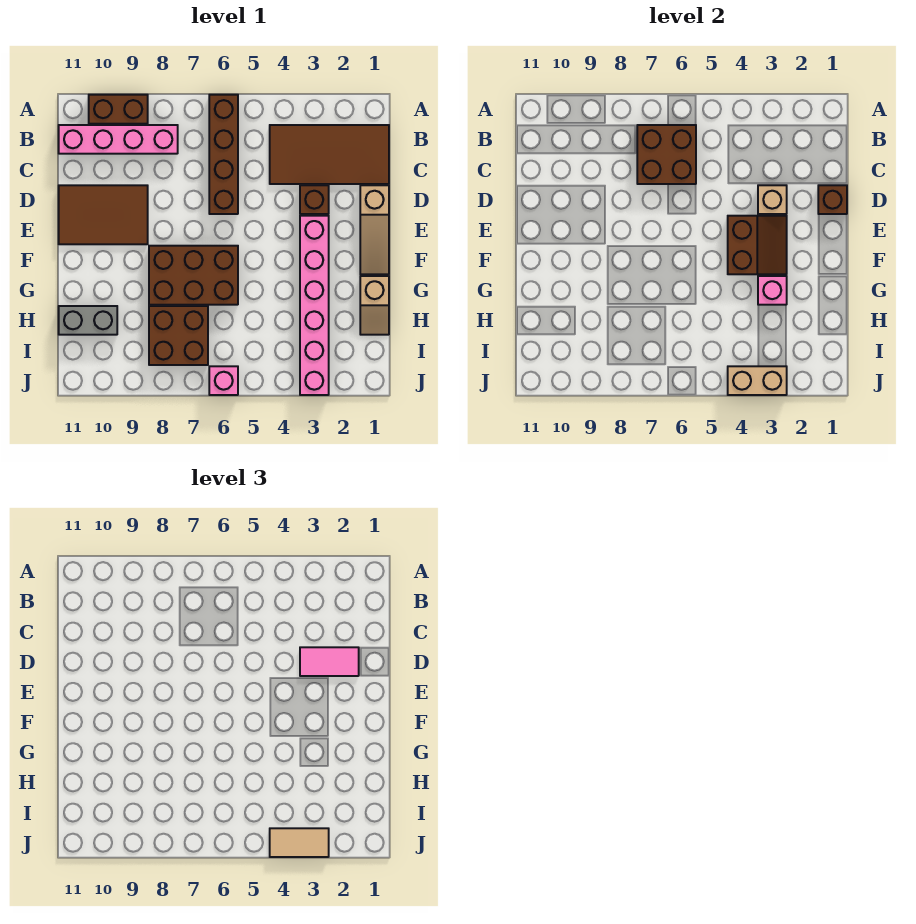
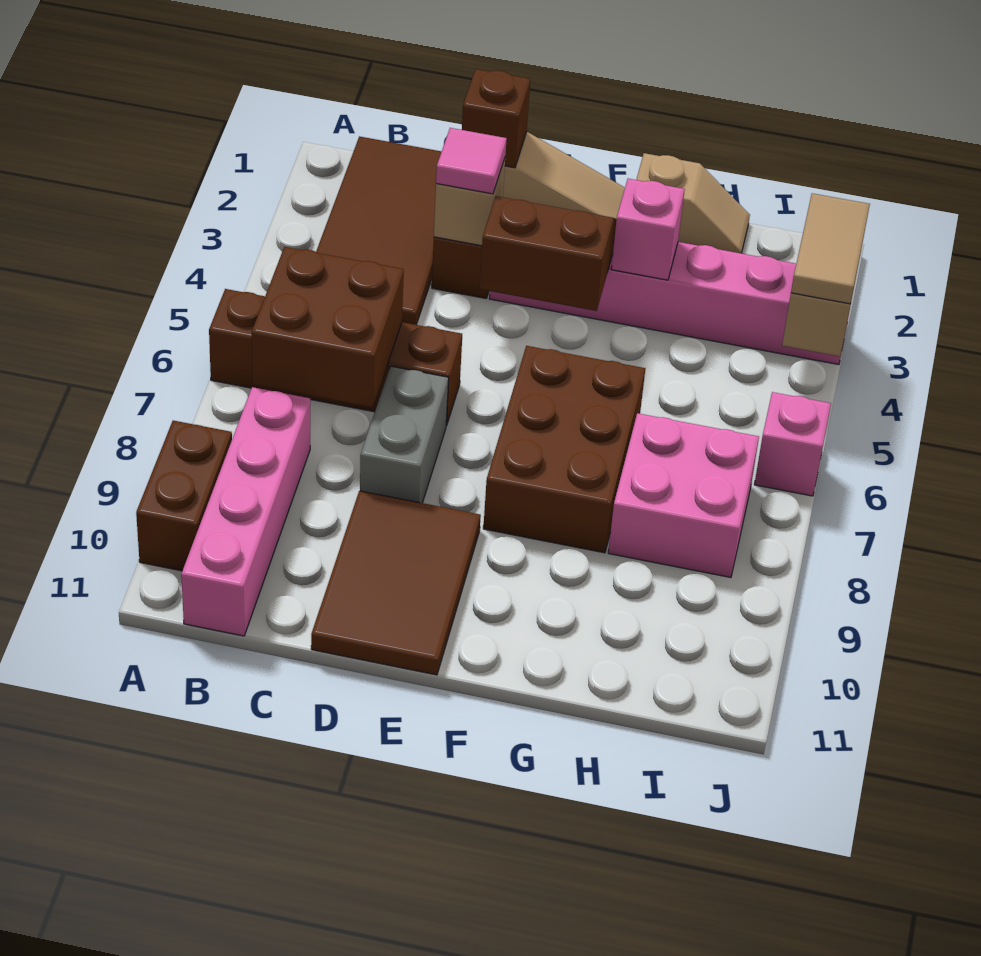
pink tile D2:D3 level 3 -> pink tile D3 level 3
brown brick H7:I8 level 1 -> pink brick H7:I8 level 1
grey brick H10:H11 level 1 -> grey brick D7:D8 level 1

